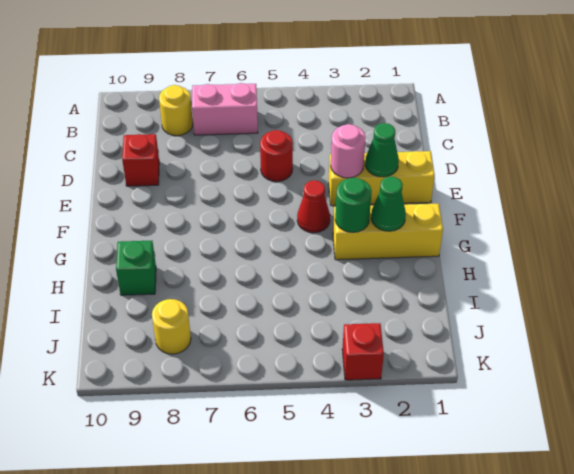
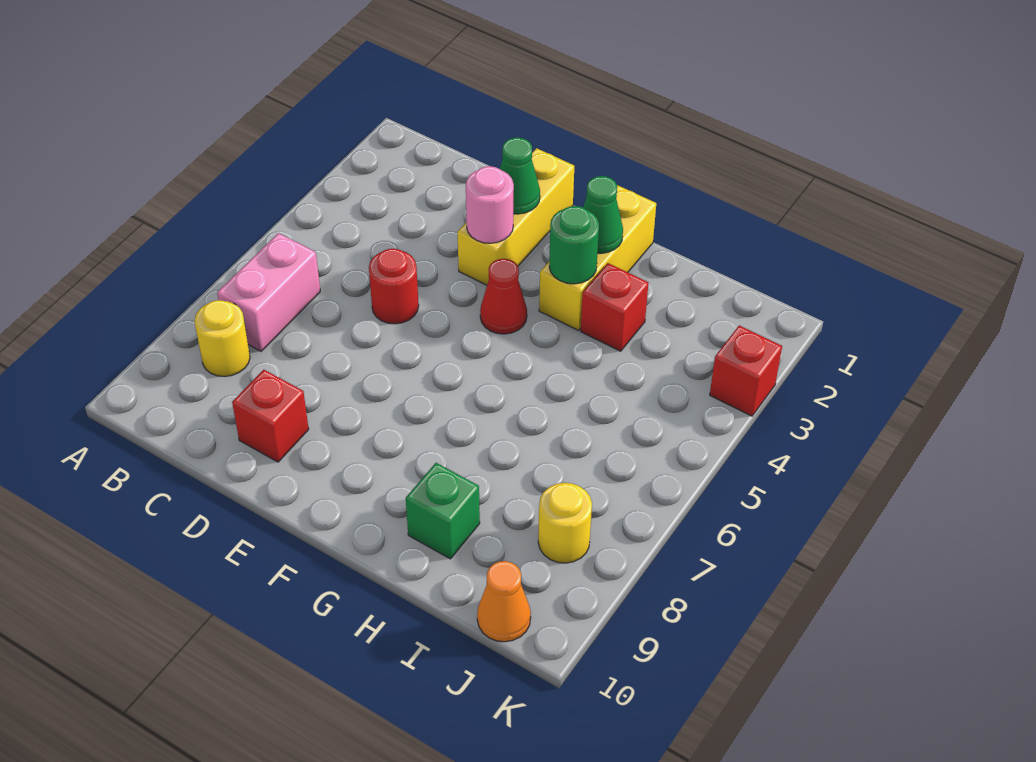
none -> red brick H3 level 1
none -> orange cone J10 level 1

